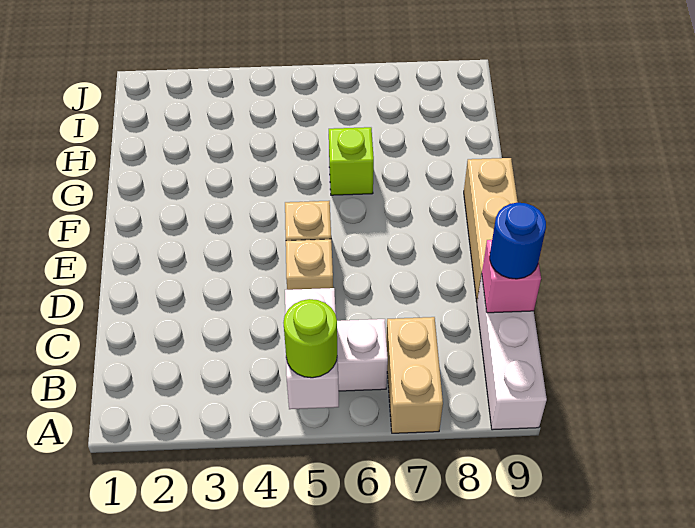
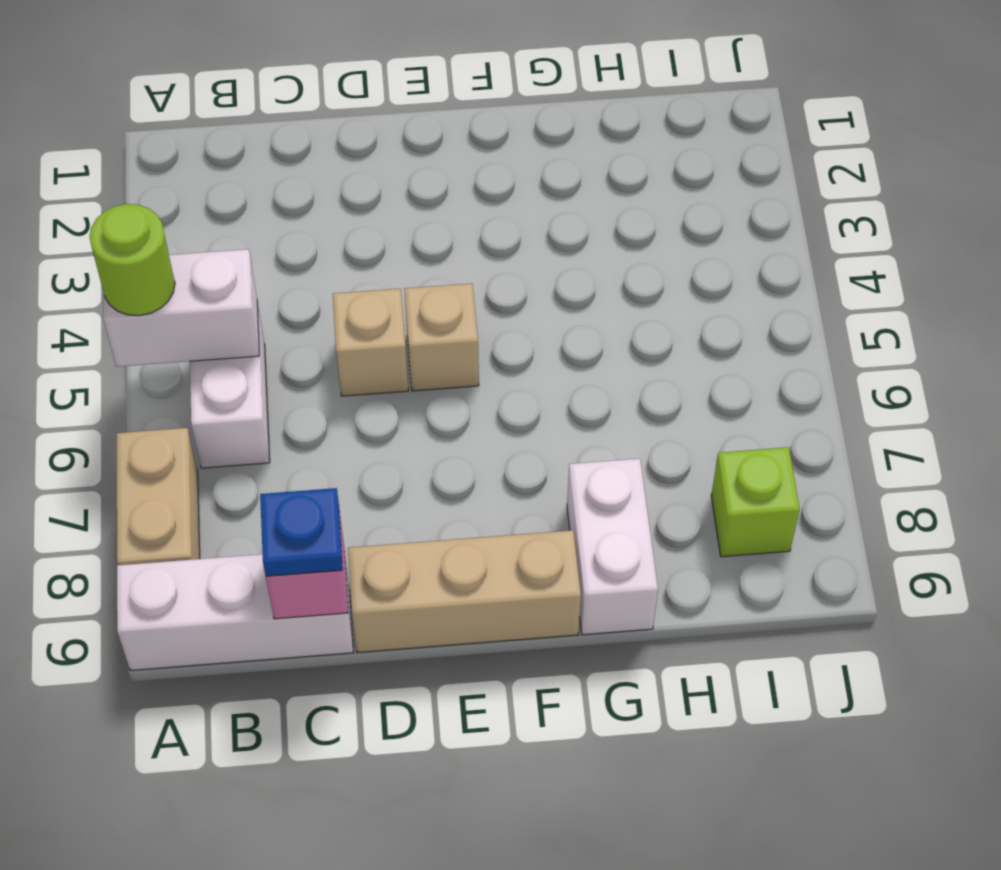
tan brick A7:B7 level 1 -> tan brick A7:A8 level 1
blue round brick C9 level 3 -> blue plate C9 level 3
lime brick G6 level 1 -> lime brick I8 level 1
none -> white brick G8:G9 level 1

